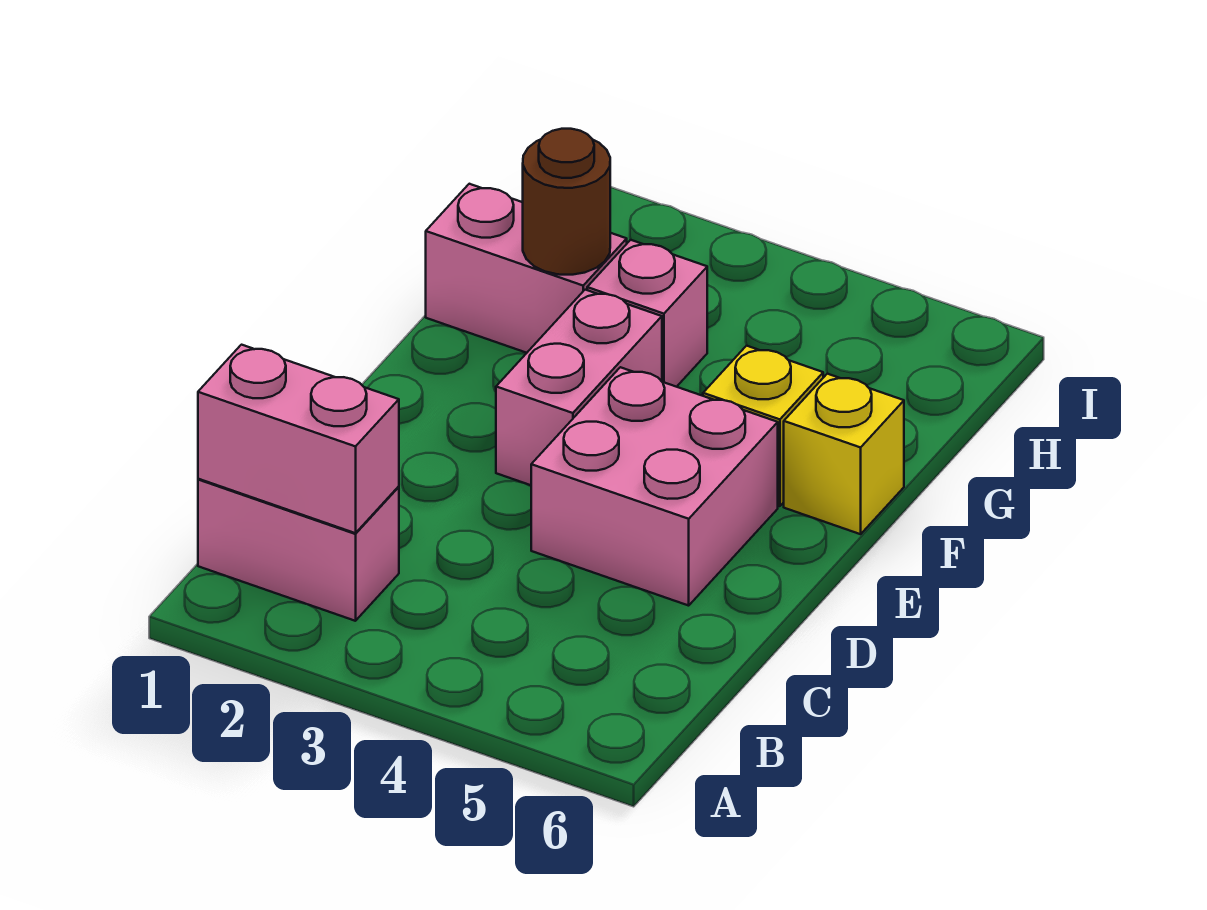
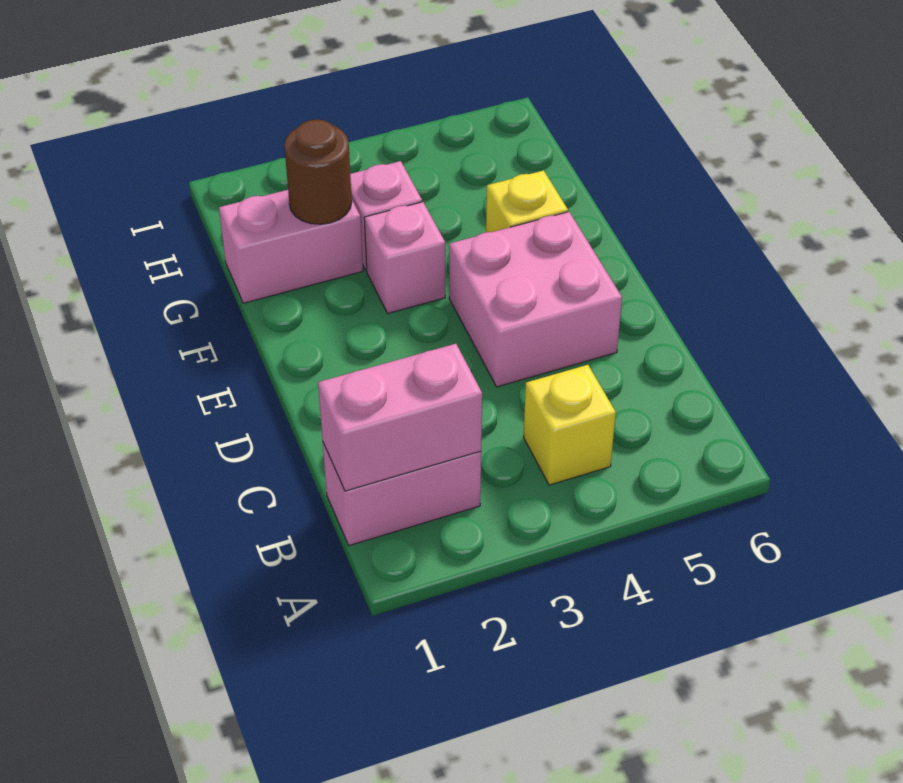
pink brick E3:F3 level 1 -> pink brick F3 level 1
yellow brick F6 level 1 -> yellow brick B4 level 1

